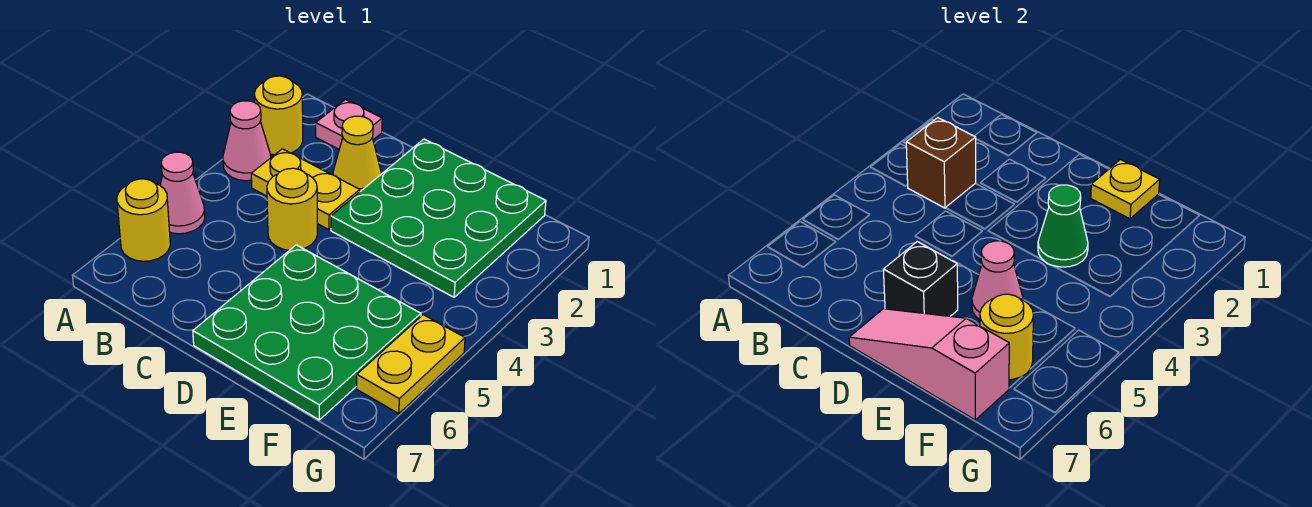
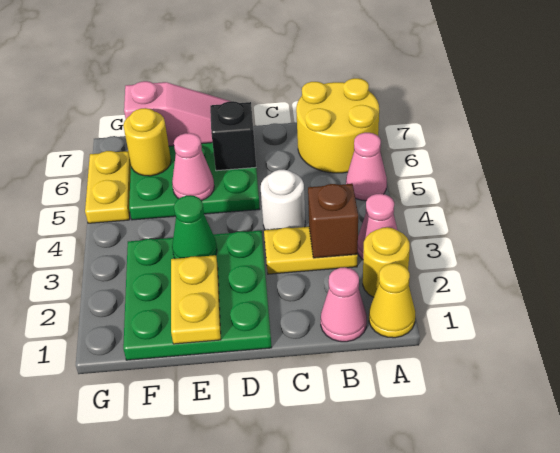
yellow round brick A6 level 1 -> yellow round brick A6:B7 level 1
pink plate B1 level 1 -> pink cone B1 level 1
yellow cone C2 level 1 -> yellow cone A1 level 1
yellow round brick C4 level 1 -> white round brick C4 level 1
yellow plate E1 level 2 -> yellow plate E1:E2 level 2

